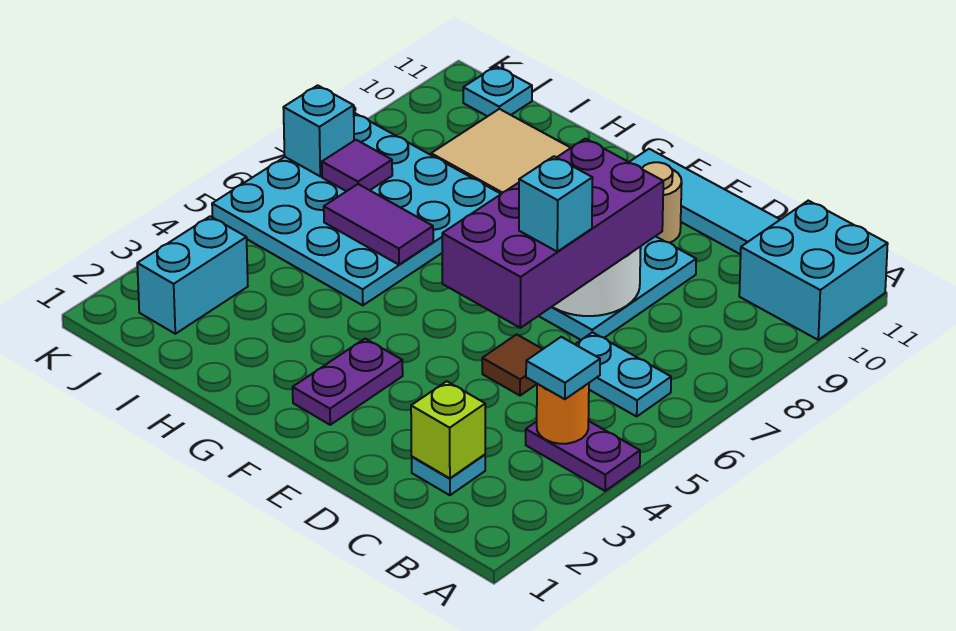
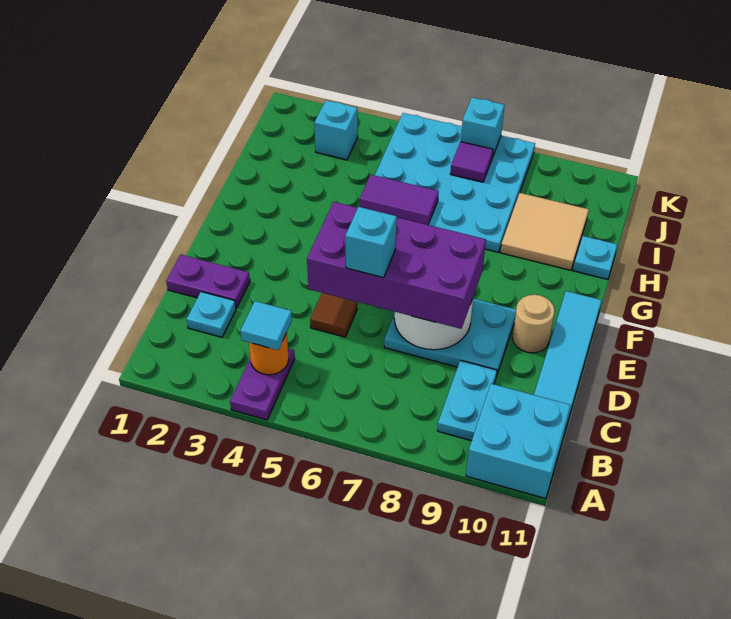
cyan plate B6:C6 level 1 -> cyan plate B9:C9 level 1
lime brick C2 level 2 -> none
purple plate F2:F3 level 1 -> purple plate D1:D2 level 1
purple tile H6:I6 level 2 -> purple tile H5:H6 level 2
cyan brick J2:J3 level 1 -> cyan brick J3 level 1
cyan plate J11 level 1 -> cyan plate H11 level 1

